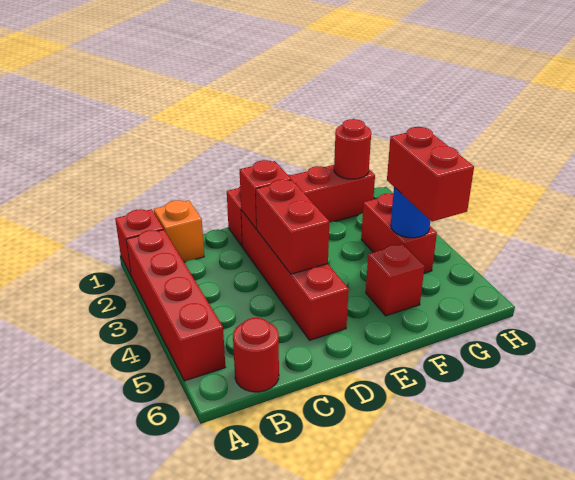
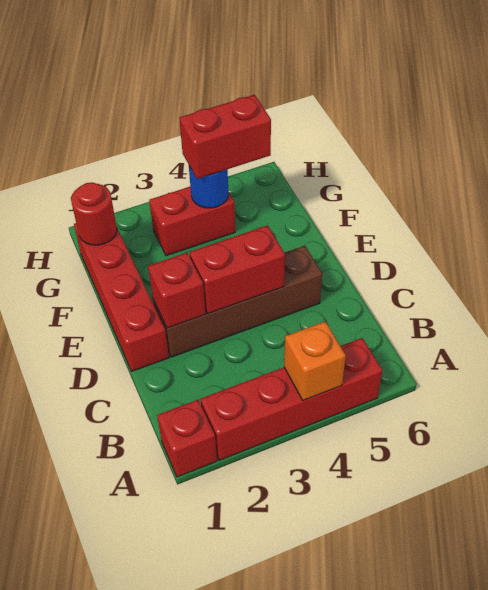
orange brick B1 level 1 -> orange brick A4 level 2
red round brick B6 level 1 -> none
red brick D2:D5 level 1 -> brown brick D2:D5 level 1
red brick F5 level 1 -> none

